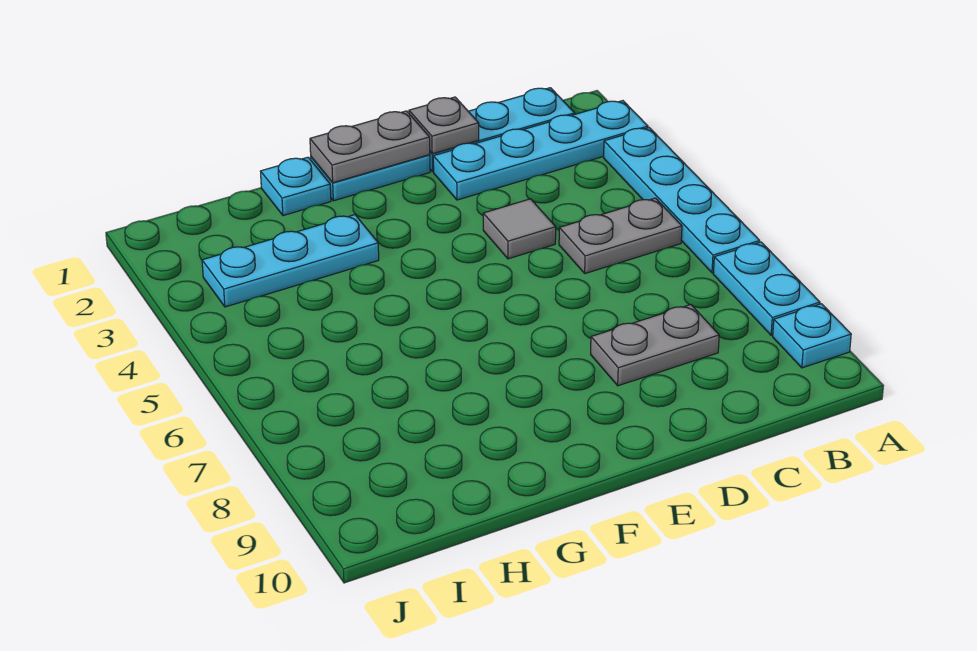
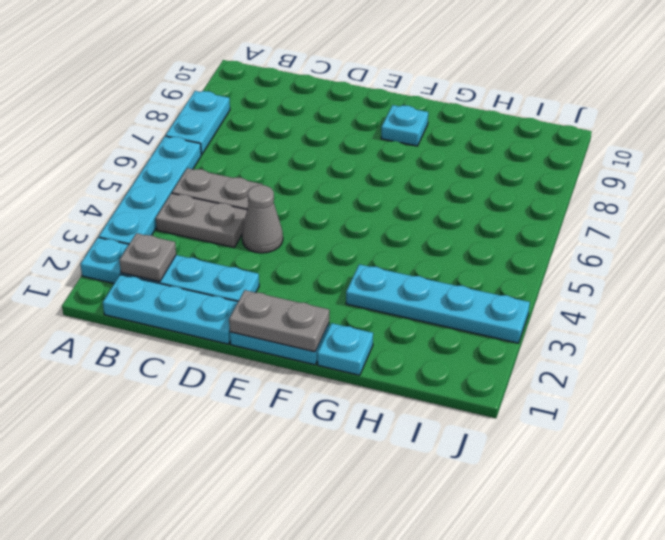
cyan plate A9 level 1 -> cyan plate F9 level 1
grey plate C8:D8 level 1 -> grey plate B4:C4 level 1
grey plate D1 level 2 -> grey plate B2 level 2
grey tile D4 level 1 -> grey cone D4 level 1
cyan plate G3:I3 level 1 -> cyan plate G3:J3 level 1

